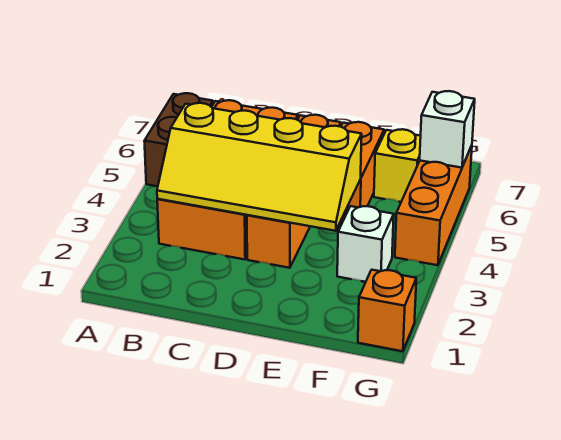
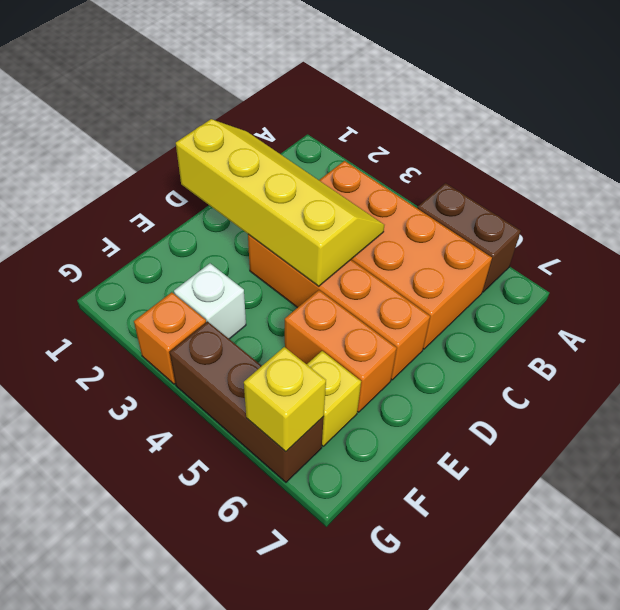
yellow slope B3:E4 level 2 top 4 -> yellow slope C1:D4 level 2 top D
orange brick G1 level 1 -> orange brick G3 level 1
orange brick G4:G6 level 1 -> brown brick G4:G6 level 1
white brick G6 level 2 -> yellow brick G6 level 2

